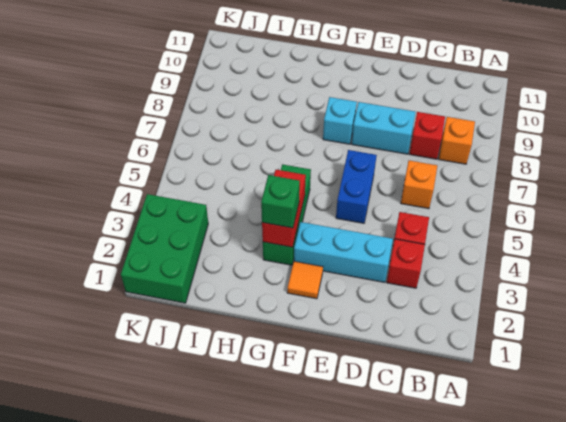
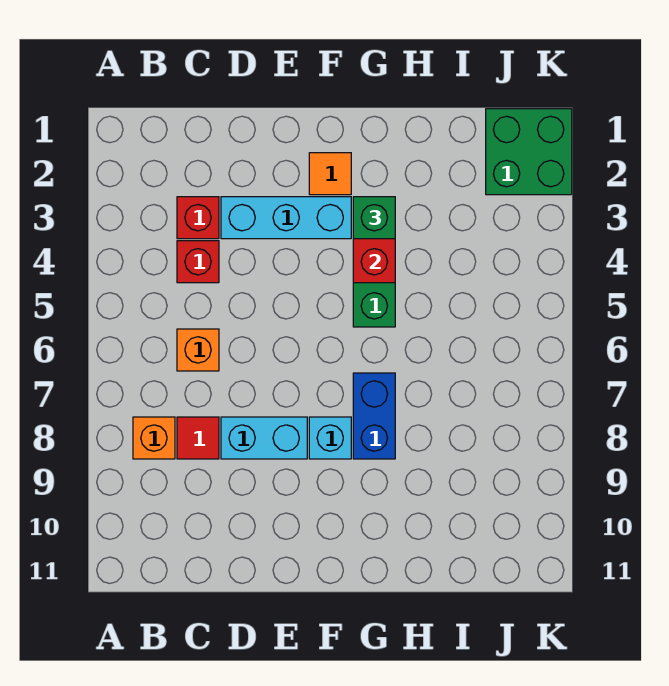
red brick C8 level 1 -> red tile C8 level 1
blue brick E5:E6 level 1 -> blue brick G7:G8 level 1
green brick J1:K3 level 1 -> green brick J1:K2 level 1

